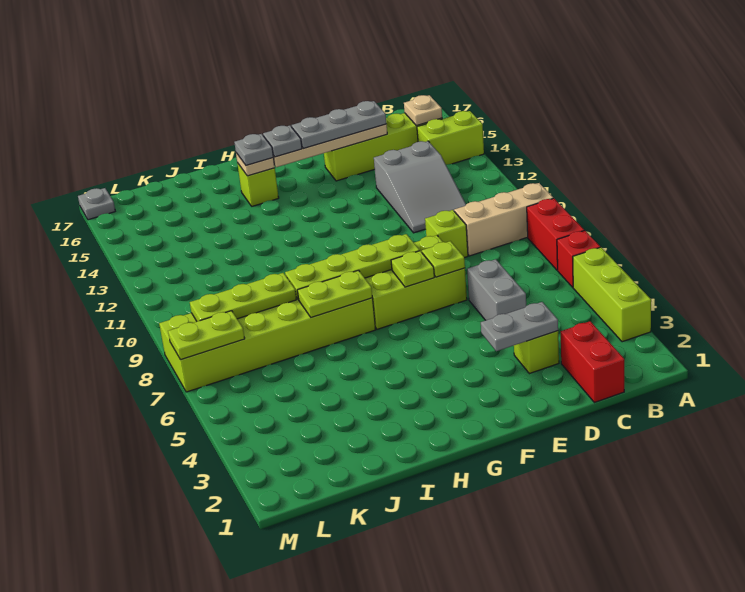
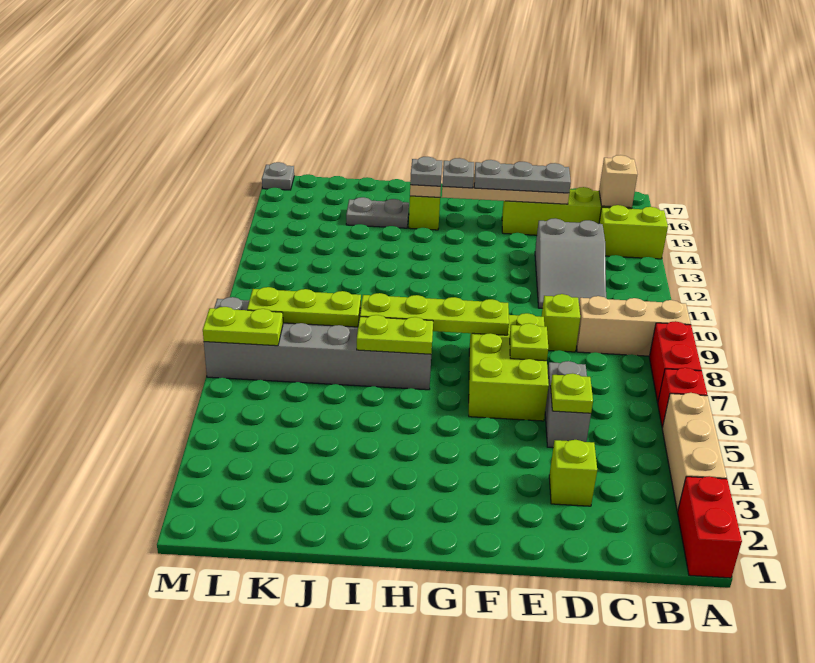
lime brick A3:A5 level 1 -> tan brick A3:A5 level 1
tan plate B15 level 2 -> tan brick B15 level 2
red brick C1:C2 level 1 -> red brick A1:A2 level 1
grey plate D3:E3 level 2 -> grey plate I15:J15 level 1
lime brick E7:G8 level 1 -> lime brick E6:F8 level 1
lime plate F7 level 2 -> lime plate D5 level 2
lime brick H7:M8 level 1 -> grey brick H7:M8 level 1

